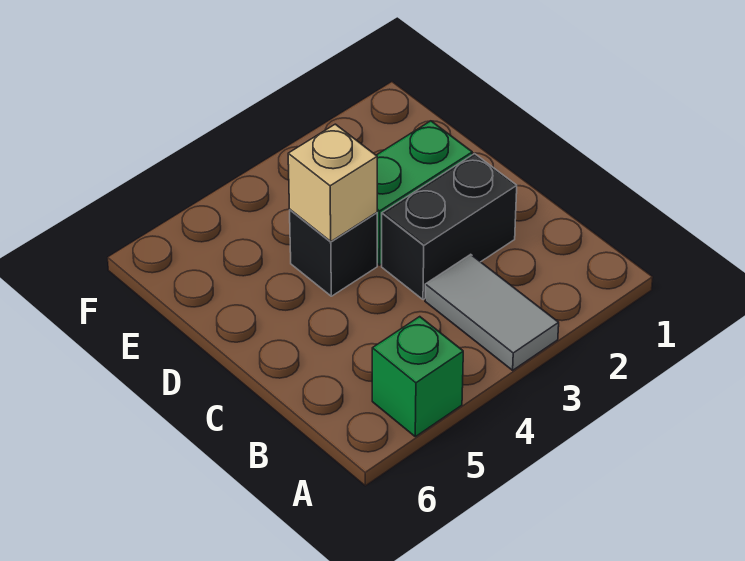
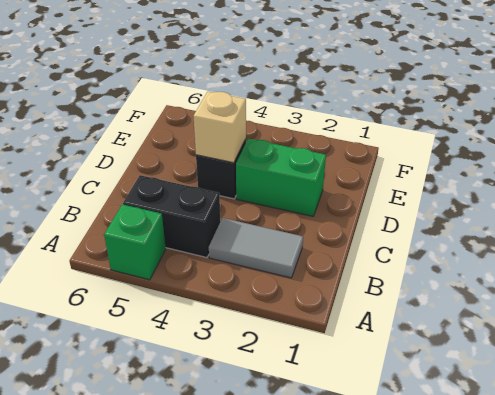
grey tile A3:B3 level 1 -> grey tile B2:B3 level 1
black brick C2:C3 level 1 -> black brick B4:B5 level 1

